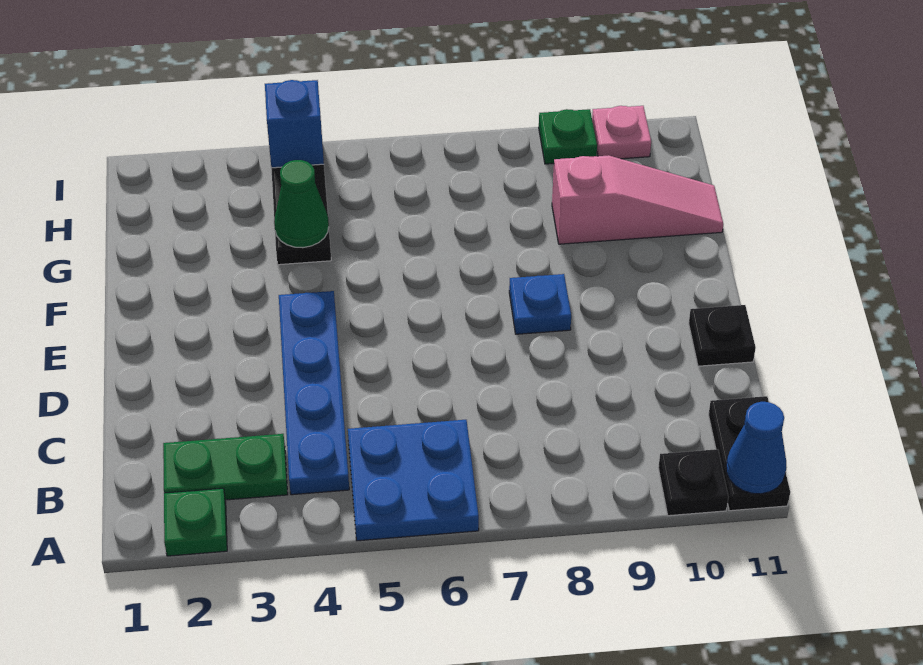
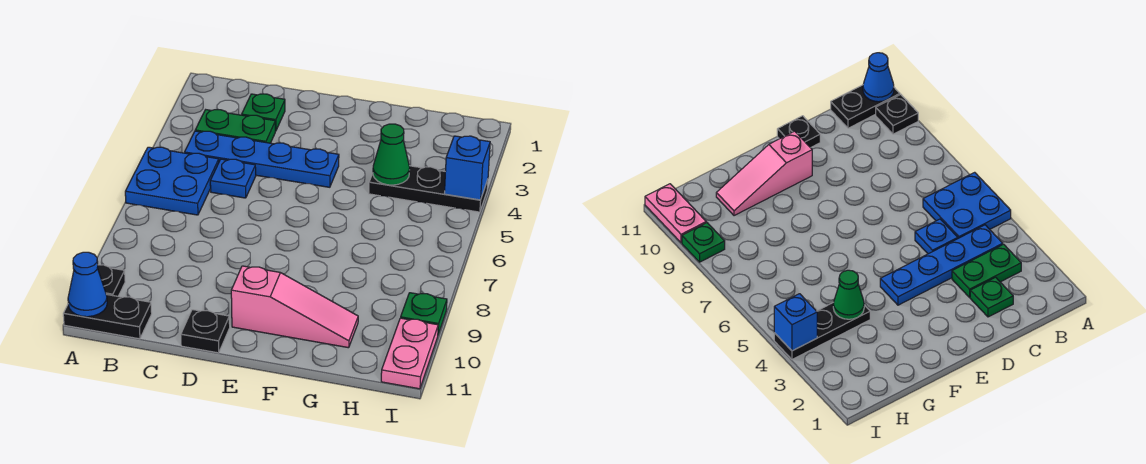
green plate A2 level 1 -> green plate C2 level 1
green plate B2:B3 level 1 -> green plate B3:C3 level 1
blue plate E8 level 1 -> blue plate C5 level 1
pink slope G9:G11 level 1 top 9 -> pink slope E10:G10 level 1 top E
pink plate I10 level 1 -> pink plate I10:I11 level 1

